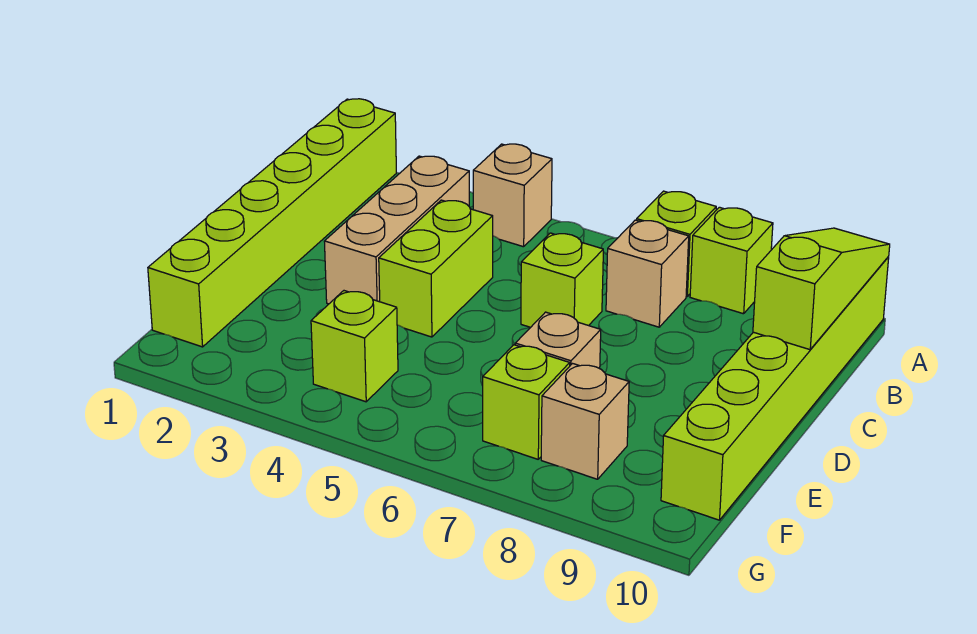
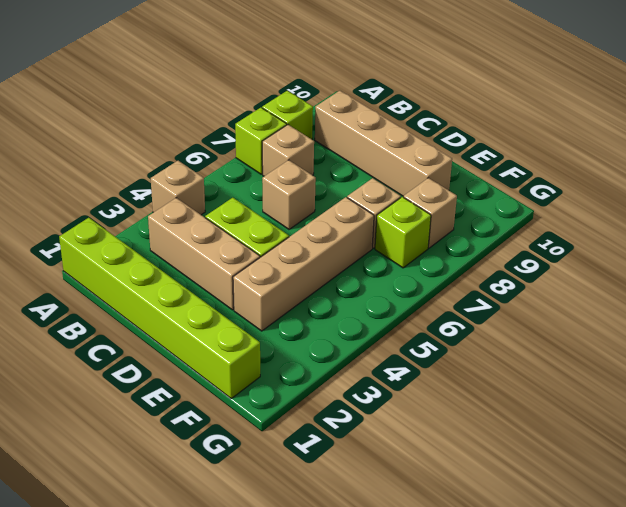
lime brick A10:F10 level 1 -> none
lime slope A10:C10 level 2 top C -> none
none -> tan brick B9:E9 level 1
lime brick C6 level 1 -> tan brick C6 level 1
none -> tan brick E3:E6 level 1
lime brick F4 level 1 -> none

